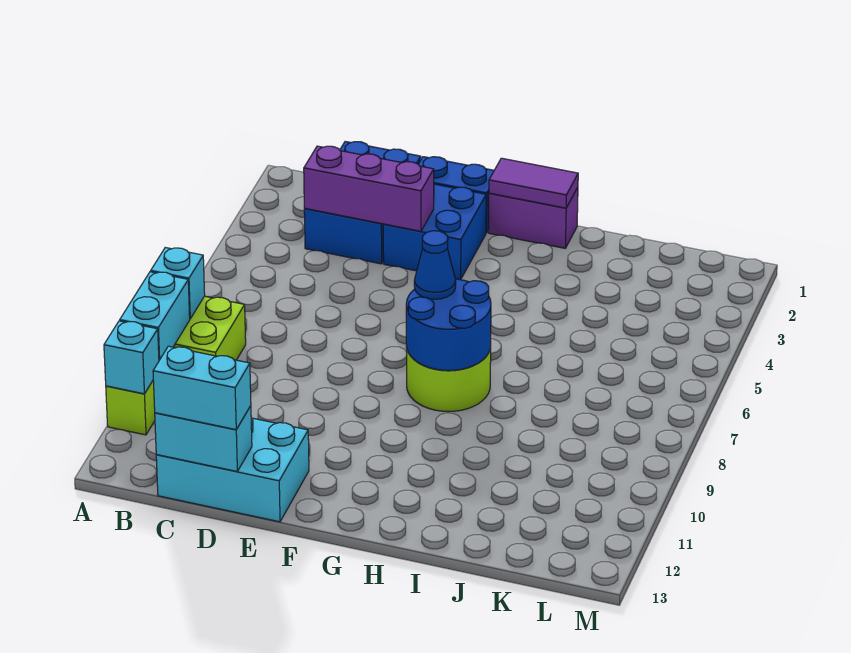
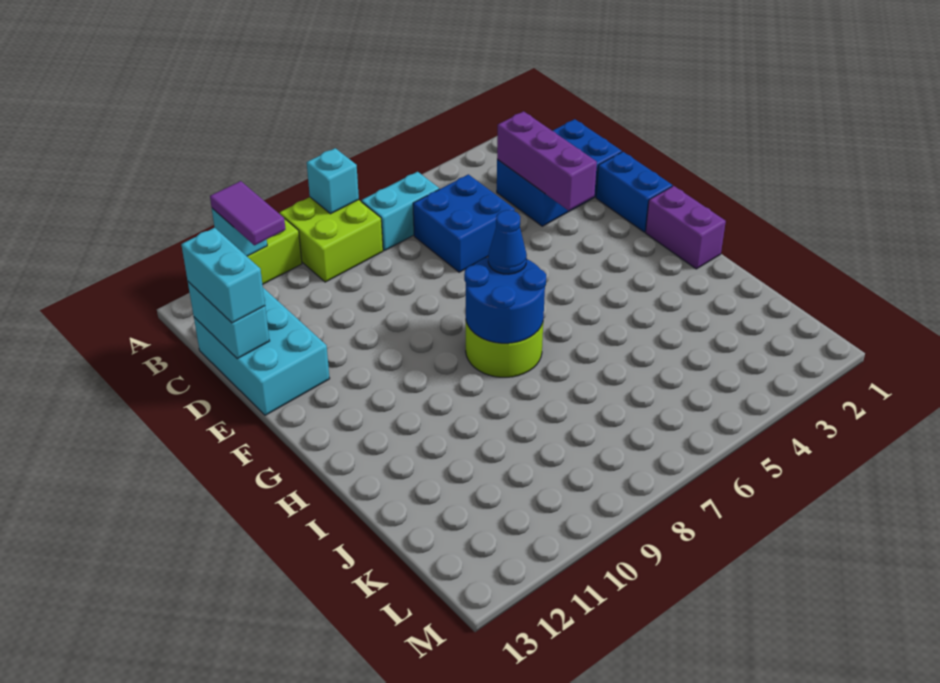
cyan brick A9:A10 level 2 -> cyan brick B6:B7 level 1
blue brick E2:F3 level 1 -> blue brick C5:D6 level 1
purple tile G1:H1 level 2 -> purple tile A11:B11 level 3

